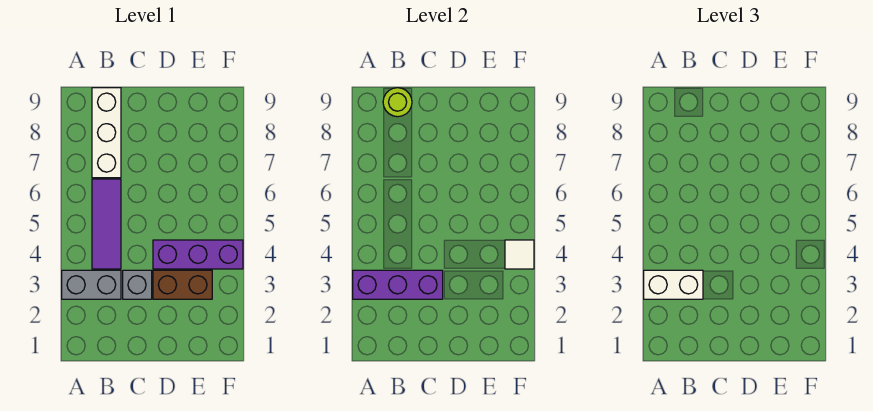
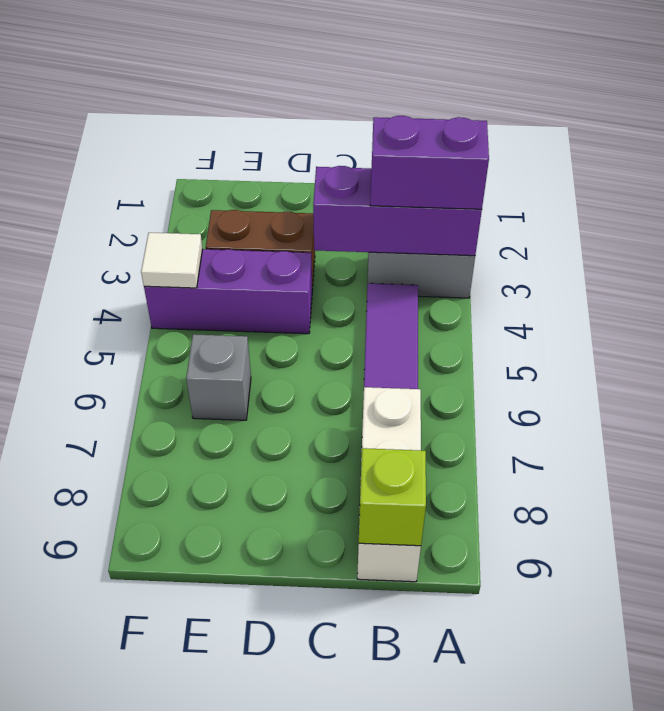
white brick A3:B3 level 3 -> purple brick A3:B3 level 3
lime round brick B9 level 2 -> lime brick B9 level 2
grey brick C3 level 1 -> grey brick E6 level 1

